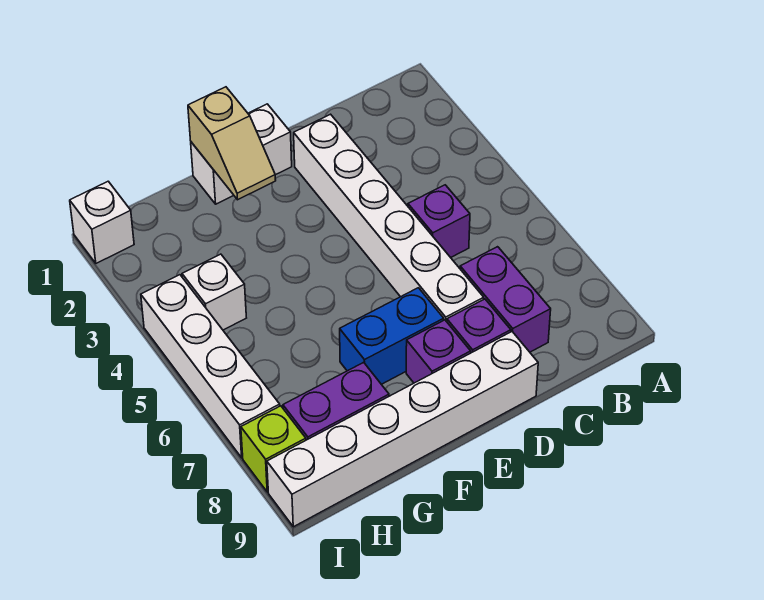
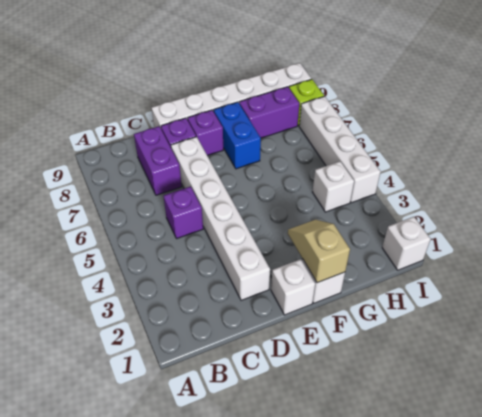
blue brick E7:F7 level 1 -> blue brick F7:F8 level 1

